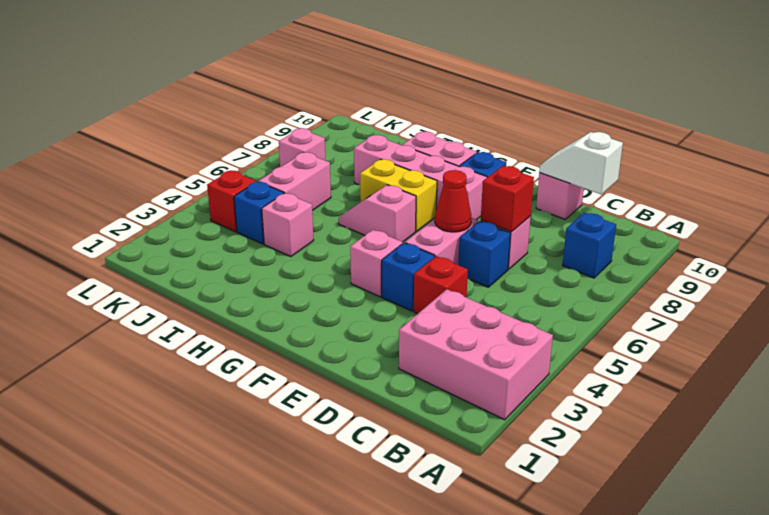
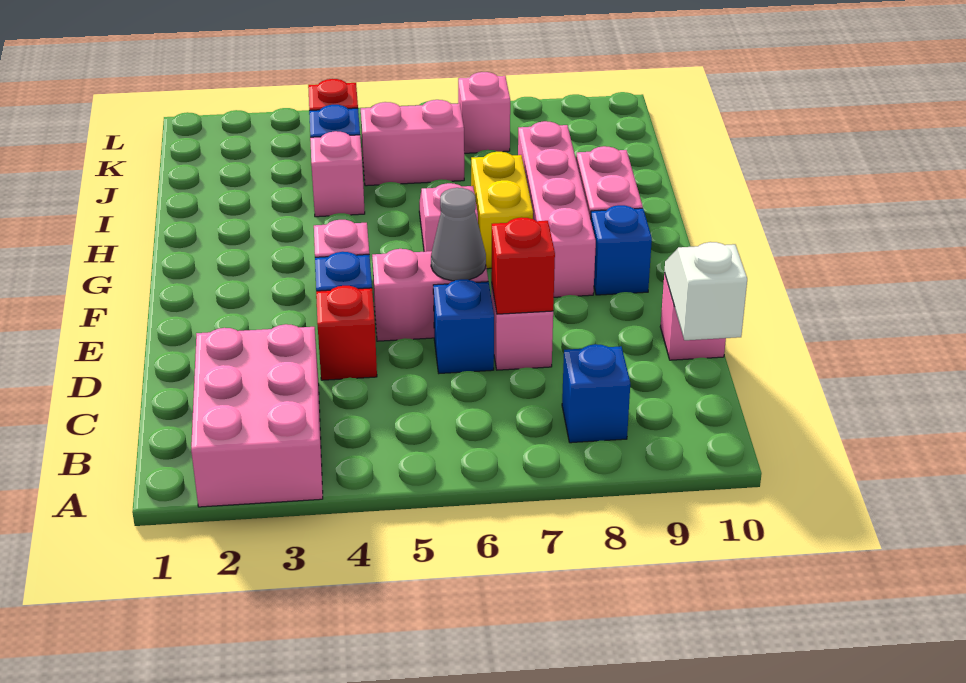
red cone E6 level 2 -> grey cone E6 level 2

